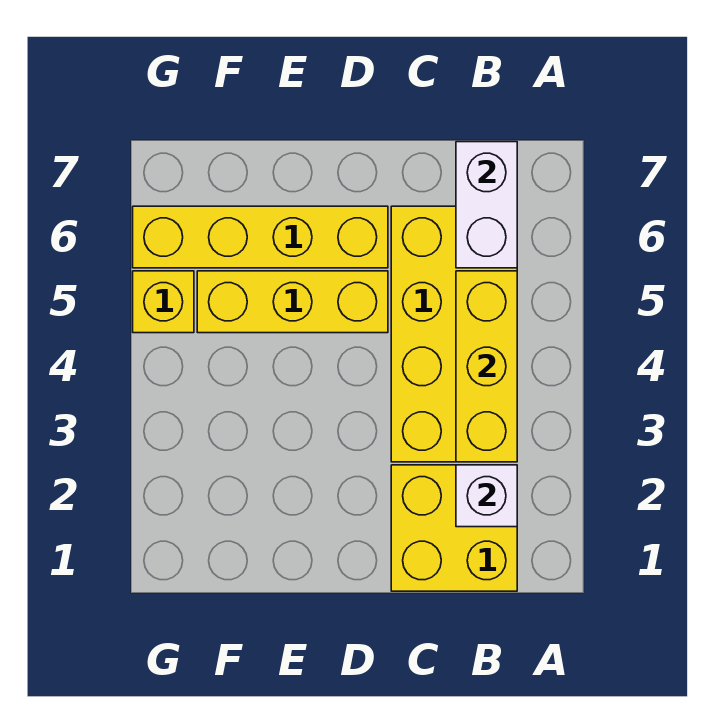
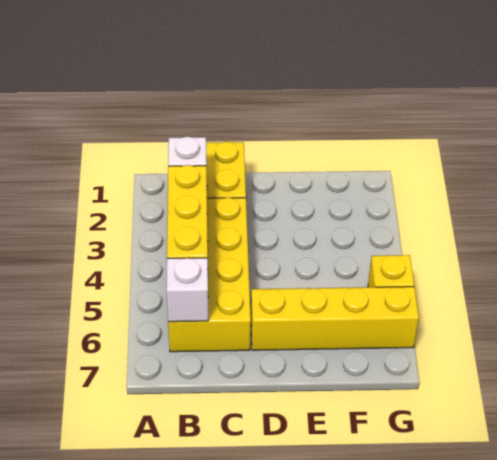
white brick B6:B7 level 2 -> white brick B6 level 2
yellow brick D5:F5 level 1 -> none

